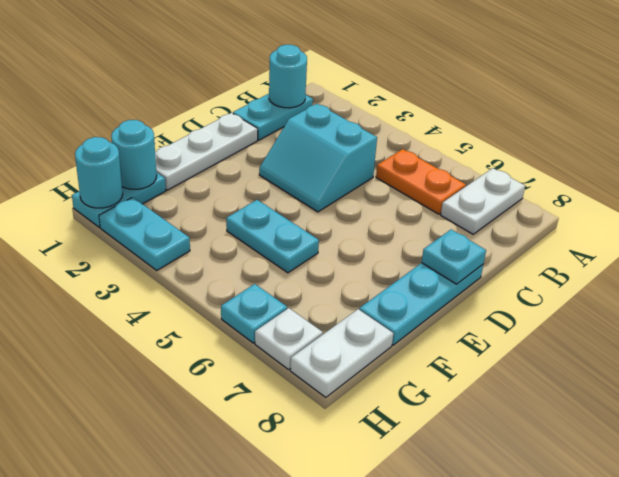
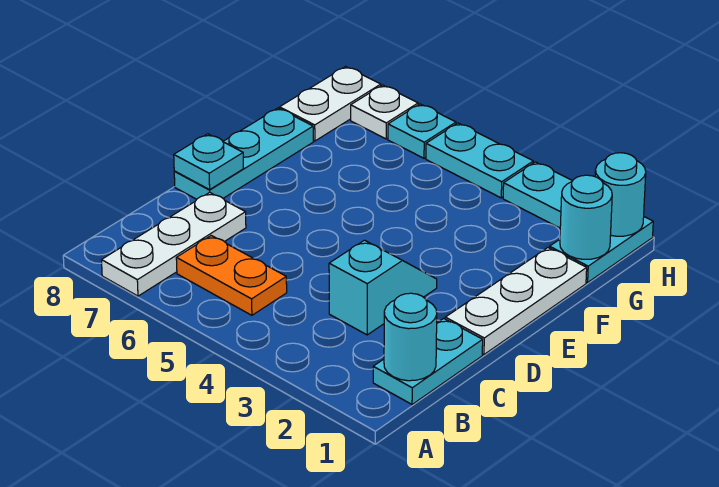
white plate A7:B7 level 1 -> white plate A7:C7 level 1
cyan slope C3:D4 level 1 top C -> cyan slope C3:D3 level 1 top C
cyan plate F4:F5 level 1 -> cyan plate H4:H5 level 1

